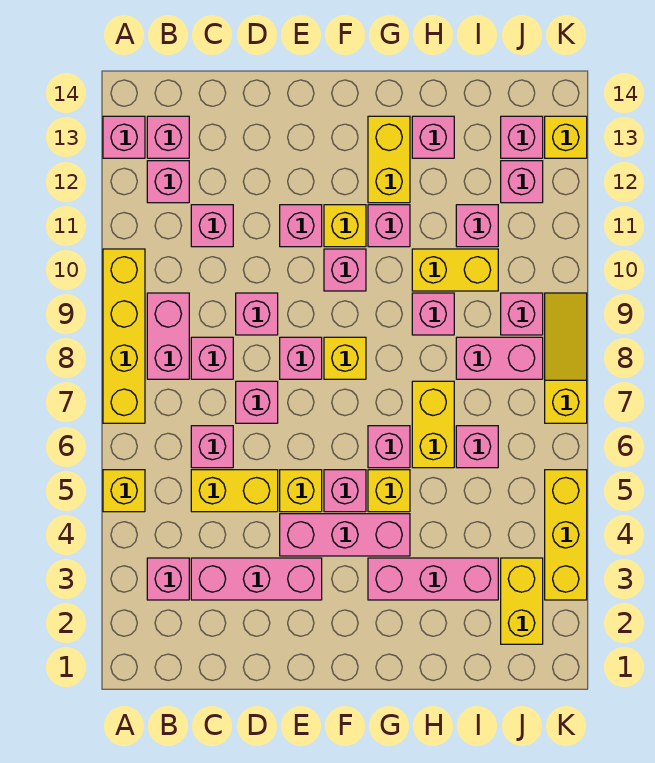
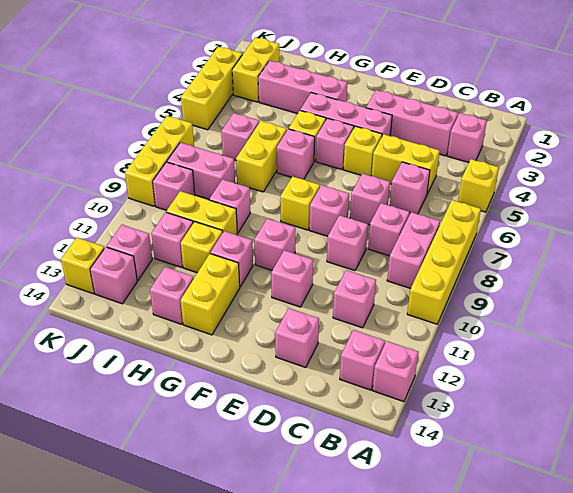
pink brick B12 level 1 -> pink brick D13 level 1
yellow brick F11 level 1 -> yellow brick H11 level 1
yellow slope K7:K9 level 1 top 7 -> yellow brick K7:K9 level 1

